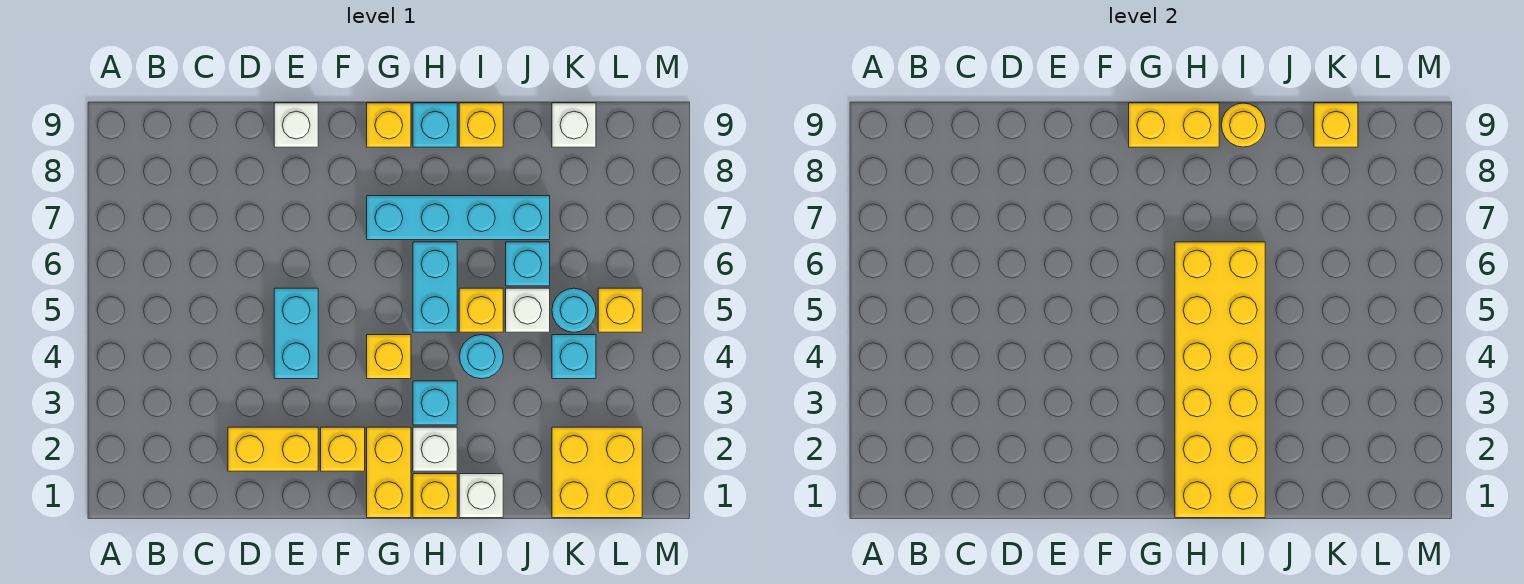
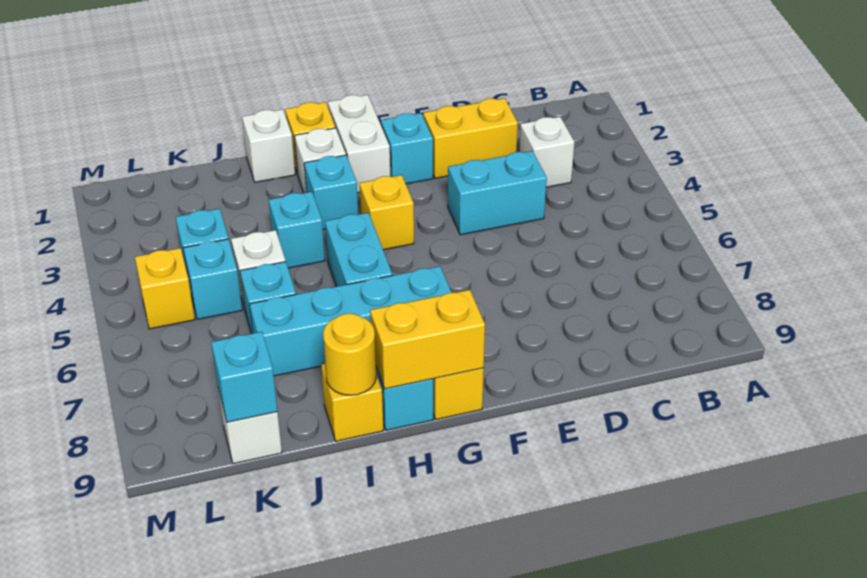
cyan brick E4:E5 level 1 -> cyan brick D4:E4 level 1
white brick E9 level 1 -> white brick C3 level 1
yellow brick F2 level 1 -> cyan brick F2 level 1
yellow brick G1:G2 level 1 -> white brick G1:G2 level 1
yellow brick H1:I6 level 2 -> none
cyan round brick I4 level 1 -> cyan brick I4 level 1
yellow brick I5 level 1 -> none
yellow brick K1:L2 level 1 -> none
cyan round brick K5 level 1 -> cyan brick K5 level 1
yellow brick K9 level 2 -> cyan brick K9 level 2

